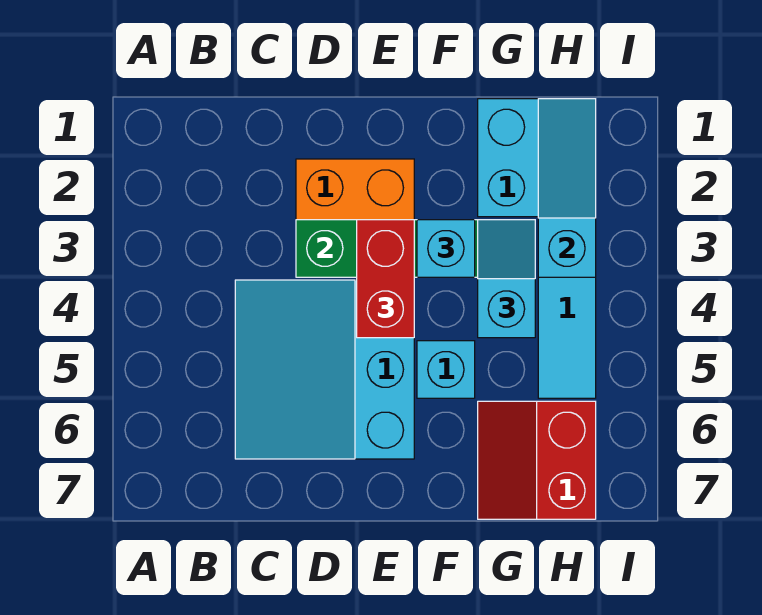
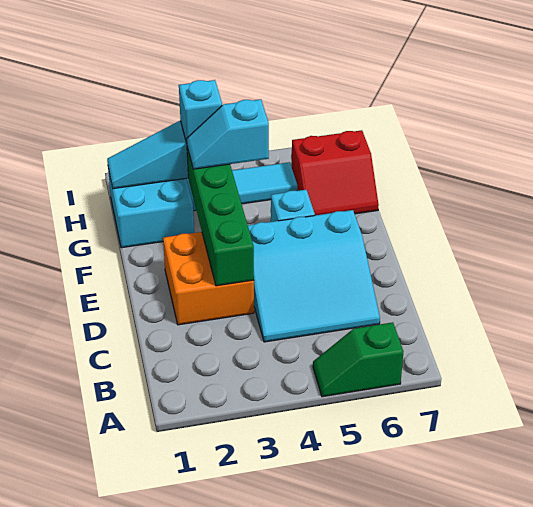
none -> green slope A5:A6 level 1 top 6
red brick E3:E4 level 3 -> none
cyan brick F3 level 3 -> cyan brick H3 level 3

